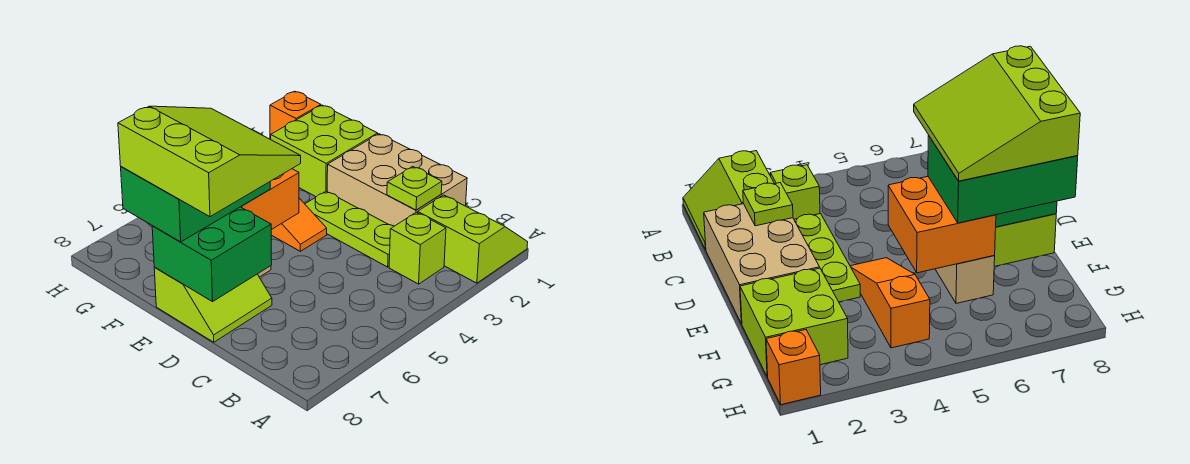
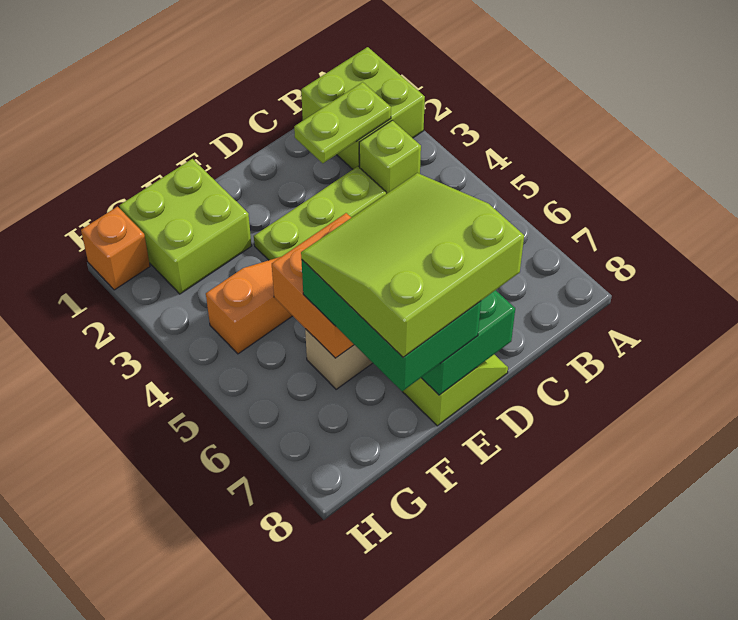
lime slope A1:B2 level 1 top 2 -> lime brick A1:B2 level 1
tan brick C1:E2 level 1 -> none
lime plate C2 level 2 -> lime plate B2:C2 level 2

